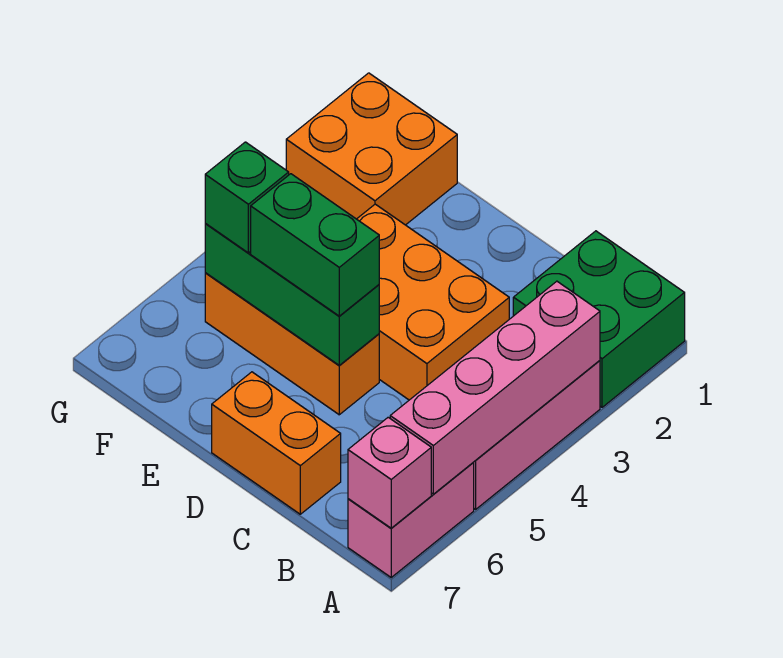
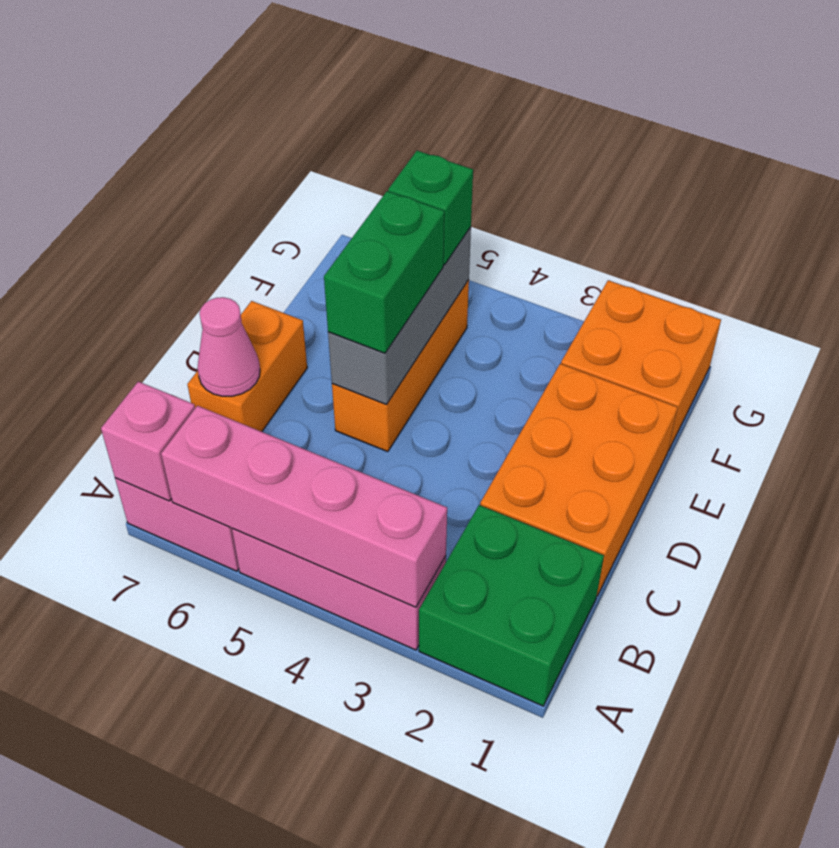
orange brick C3:E4 level 1 -> orange brick C1:E2 level 1
none -> pink cone C7 level 2
green brick D5:F5 level 2 -> grey brick D5:F5 level 2

